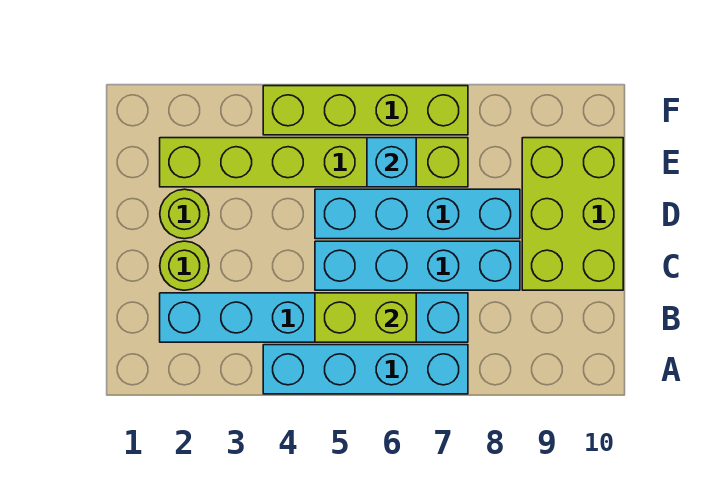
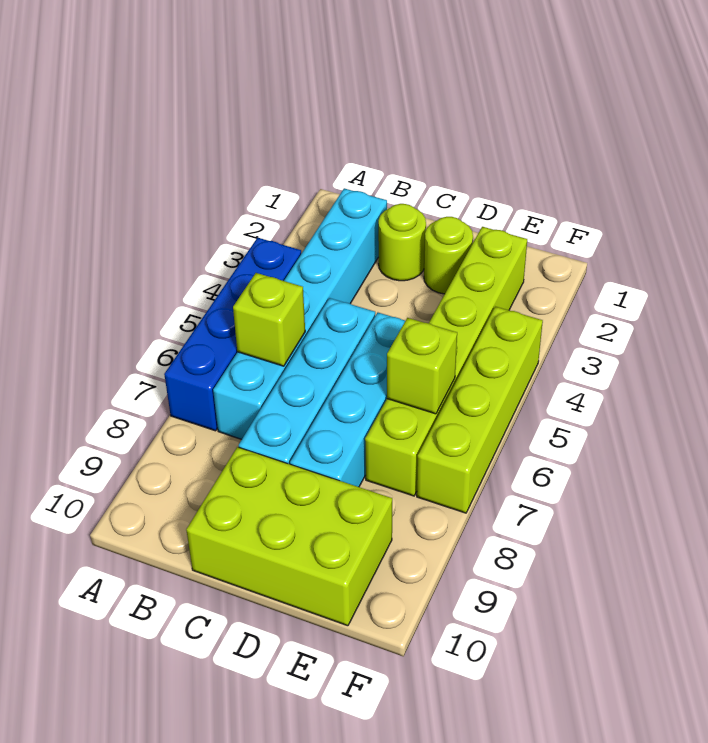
cyan brick A4:A7 level 1 -> blue brick A4:A7 level 1
lime brick B5:B6 level 2 -> lime brick B6 level 2
cyan brick E6 level 2 -> lime brick E6 level 2

